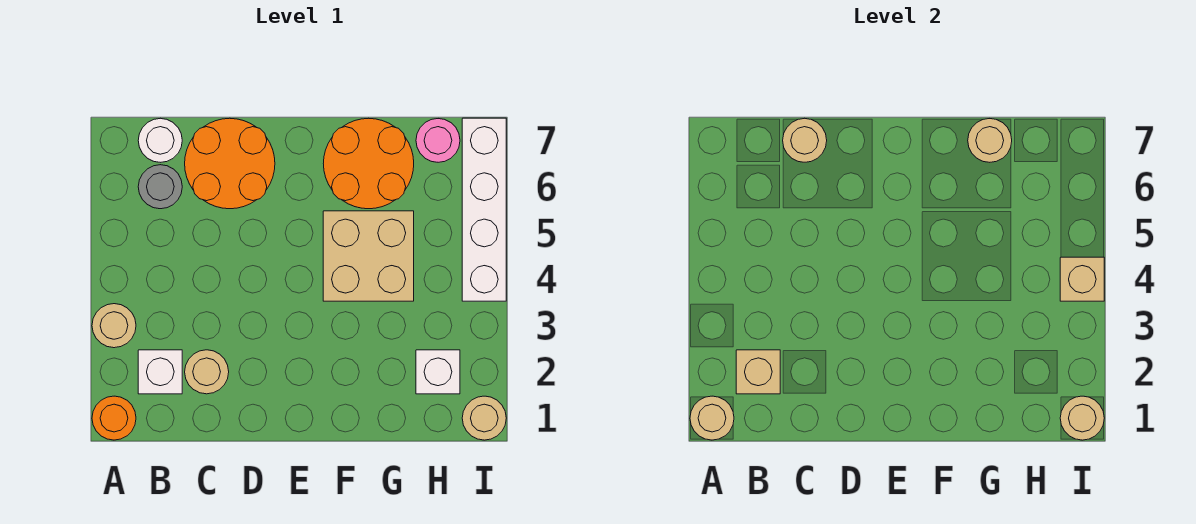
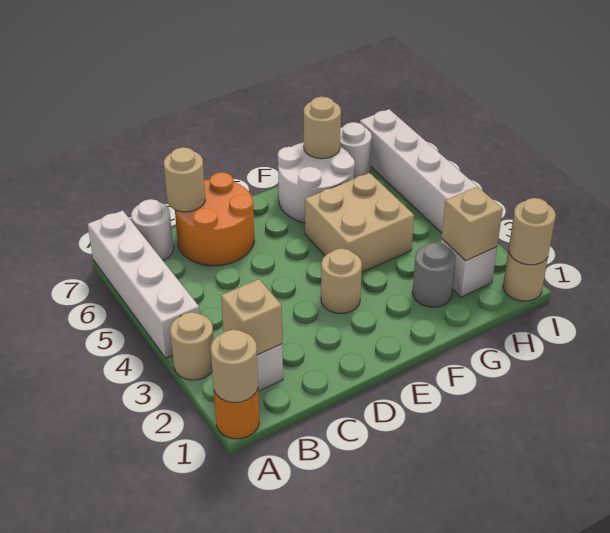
none -> white brick A4:A7 level 1
grey round brick B6 level 1 -> grey round brick G2 level 1
tan round brick C2 level 1 -> tan round brick E3 level 1
orange round brick F6:G7 level 1 -> white round brick F6:G7 level 1
pink round brick H7 level 1 -> white round brick H7 level 1
tan brick I4 level 2 -> tan brick H2 level 2

